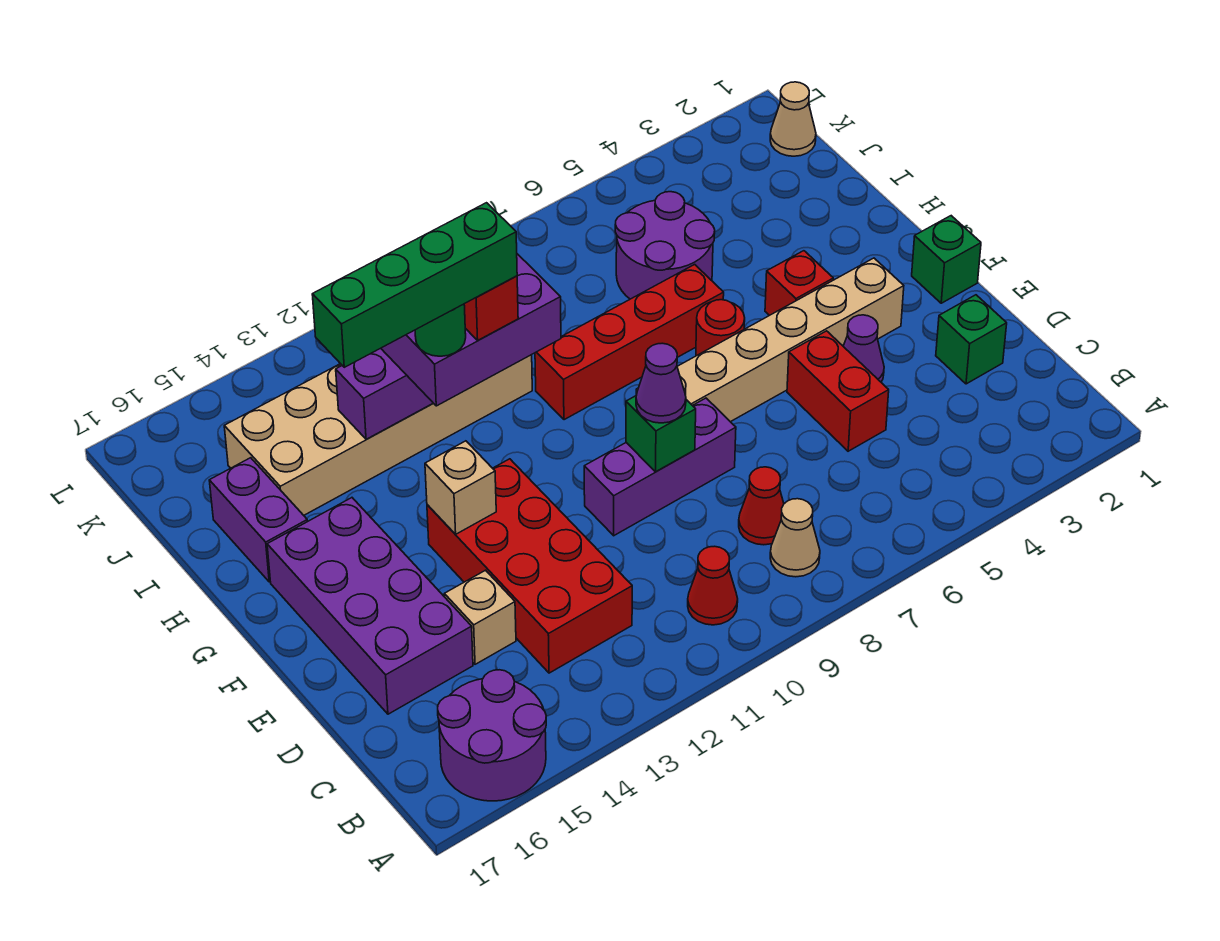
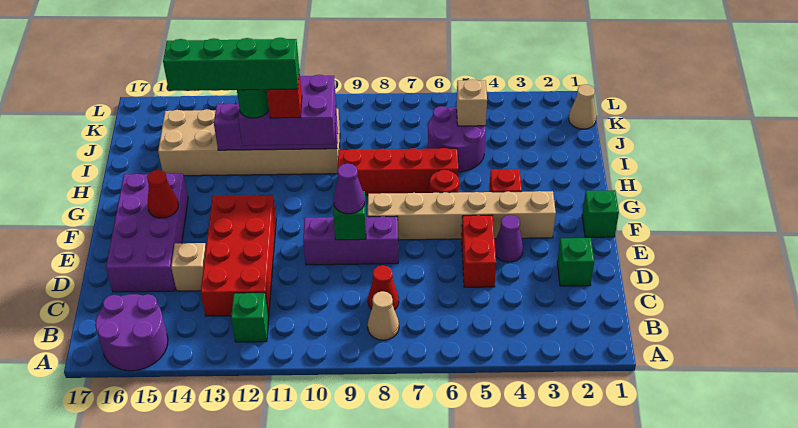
red cone B10 level 1 -> red cone F15 level 2
none -> green brick B12 level 1
tan brick F13 level 2 -> tan brick J5 level 2
purple brick H16:I16 level 1 -> none

